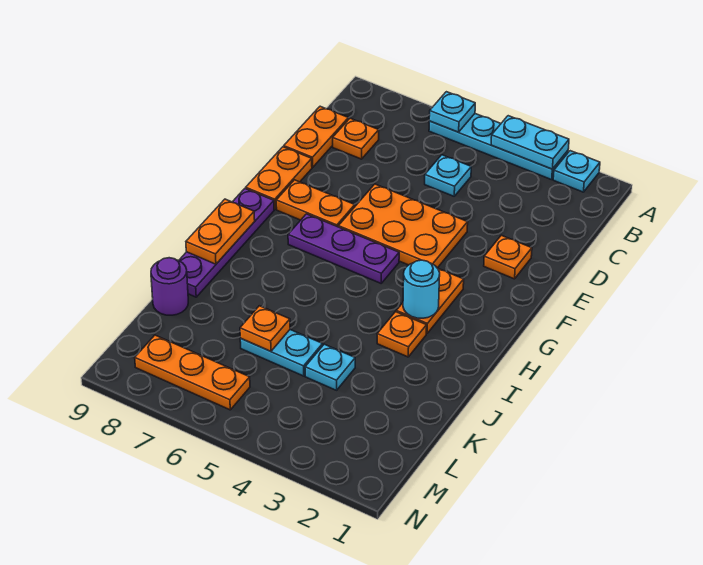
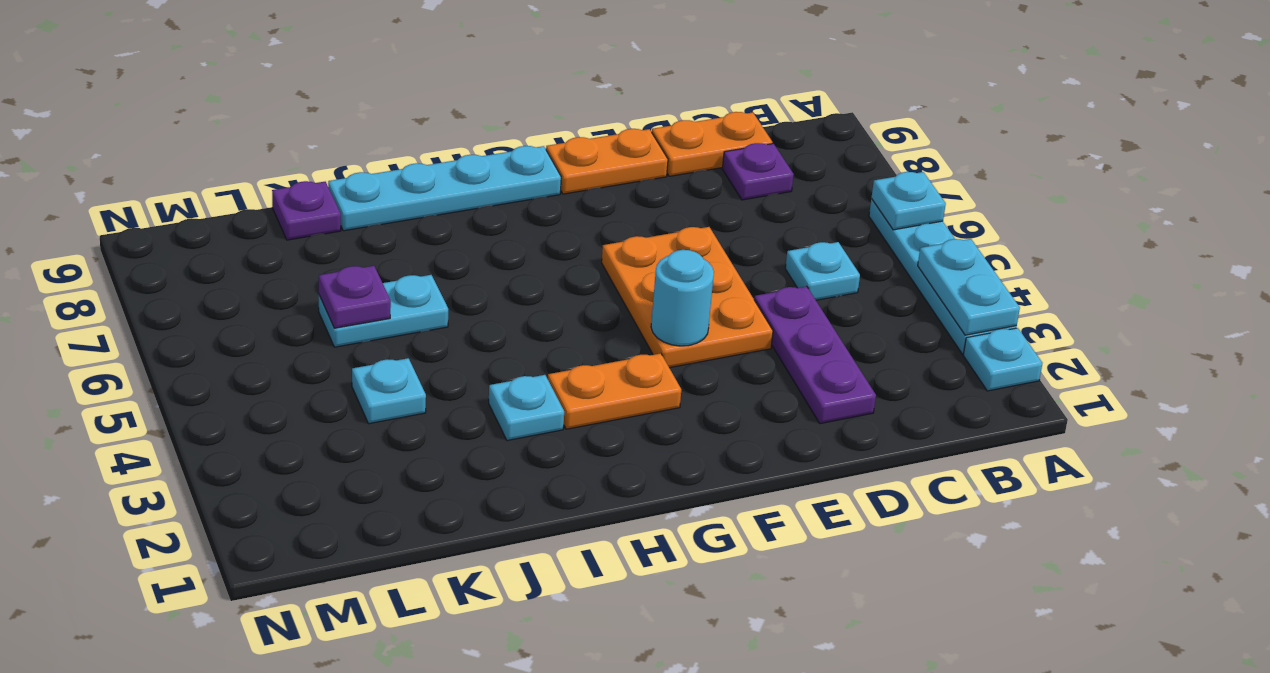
orange plate C8 level 1 -> purple plate C8 level 1
orange plate E2 level 1 -> none
orange plate F7:F8 level 1 -> none
purple plate G5:G7 level 1 -> purple plate D2:D4 level 1
purple plate G9:J9 level 1 -> cyan plate G9:J9 level 1
cyan round brick H3 level 2 -> cyan round brick F4 level 2
orange plate H9:I9 level 2 -> none
orange plate I3 level 1 -> cyan plate I3 level 1
cyan plate K5:K6 level 1 -> cyan plate J6:K6 level 1
orange plate K6 level 2 -> purple plate K6 level 2
purple round brick K9 level 1 -> purple plate K9 level 1
orange plate M6:M8 level 1 -> none

